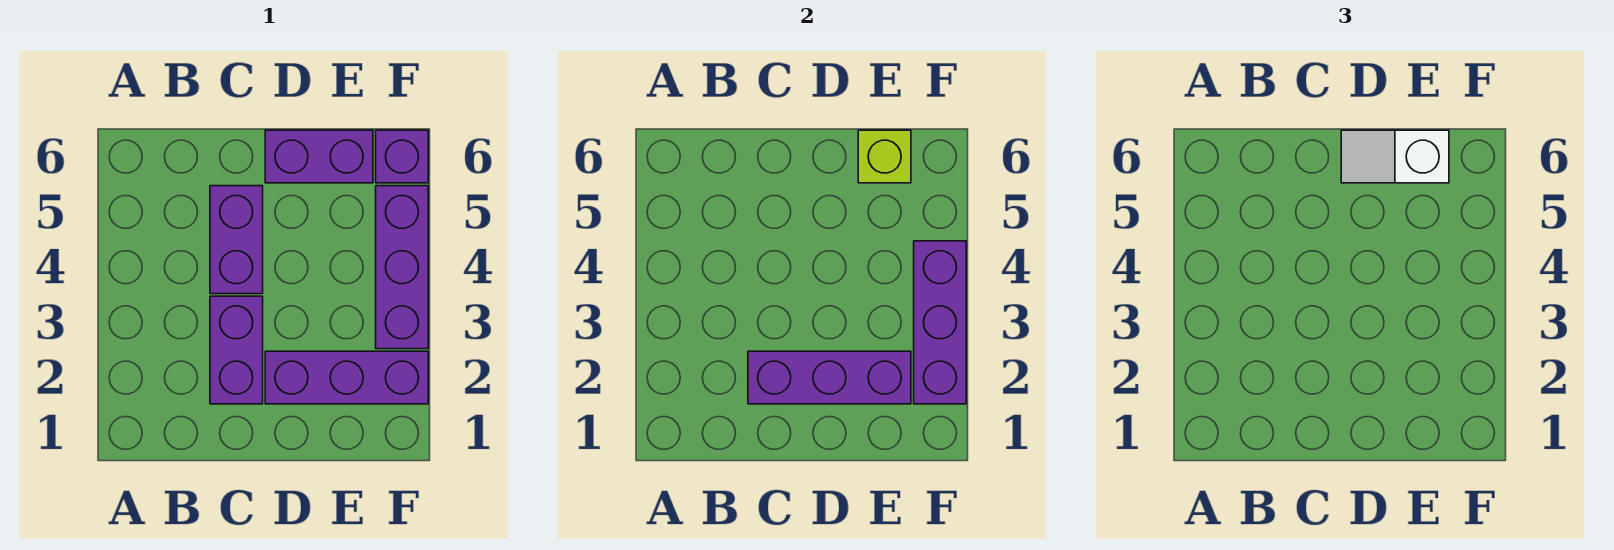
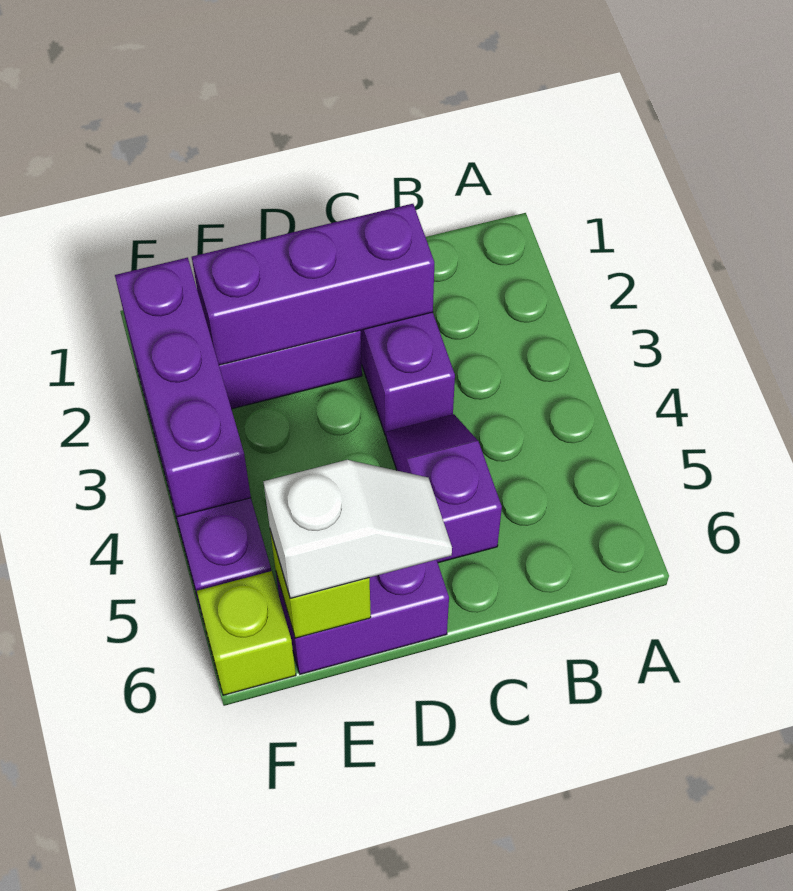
purple brick C4:C5 level 1 -> purple slope C4:C5 level 1 top 5
purple brick F6 level 1 -> lime brick F6 level 1

